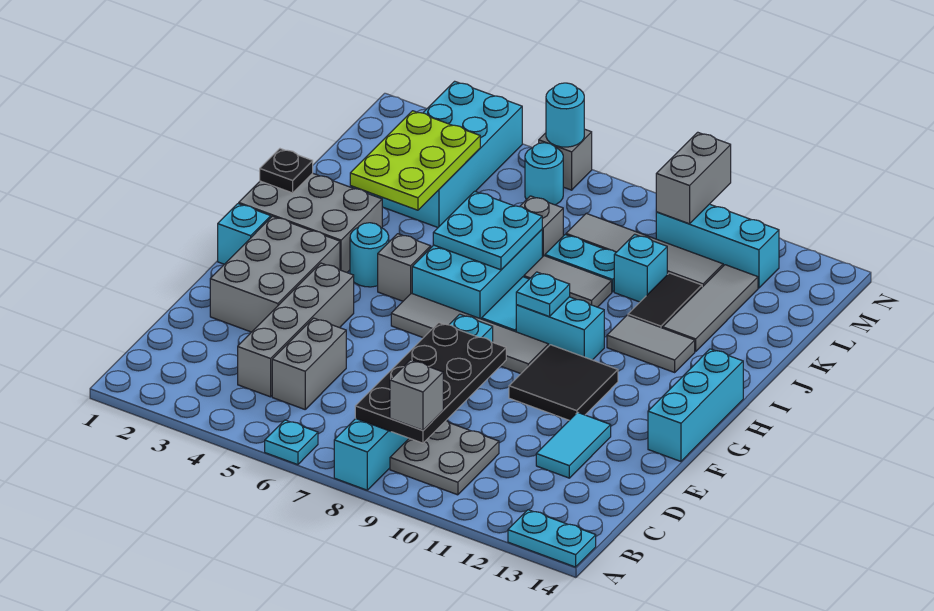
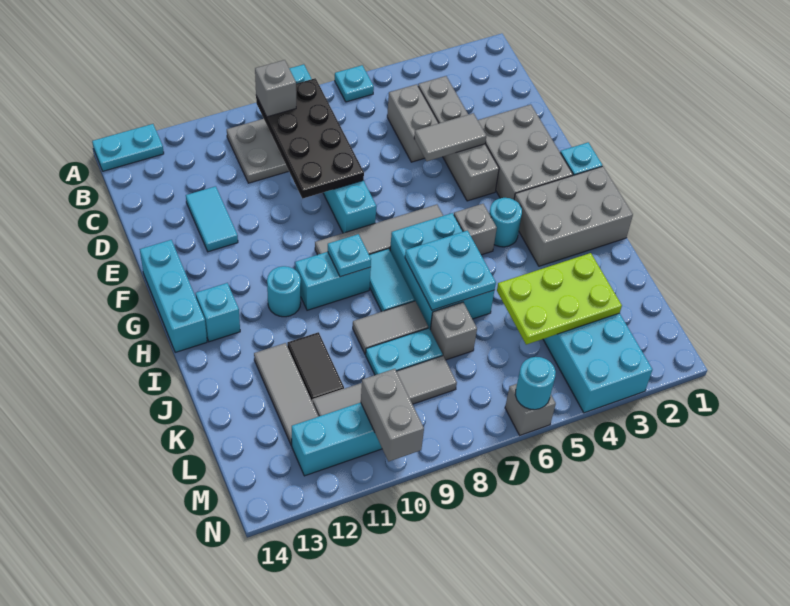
black tile F10:G11 level 1 -> none
black plate I1 level 2 -> none
grey tile I11:I12 level 1 -> grey tile E4:E5 level 2
lime plate J3:L4 level 2 -> lime plate K3:L5 level 2
cyan brick K10 level 1 -> cyan brick H13 level 1
cyan round brick M6 level 1 -> cyan round brick H11 level 1

